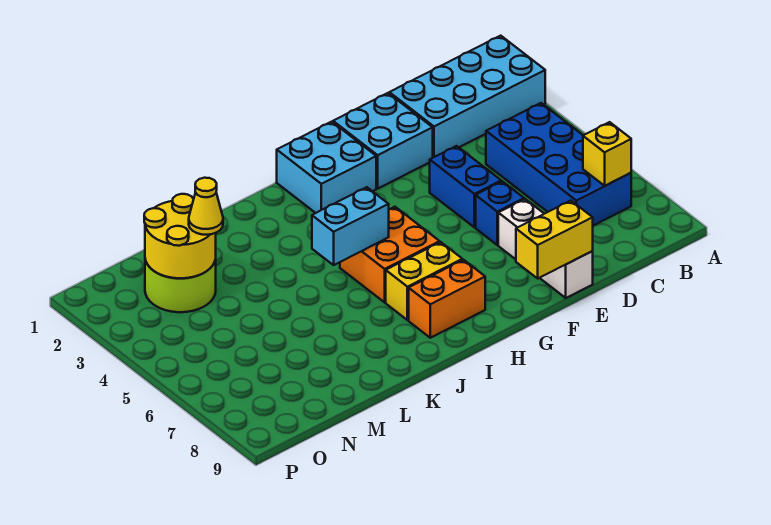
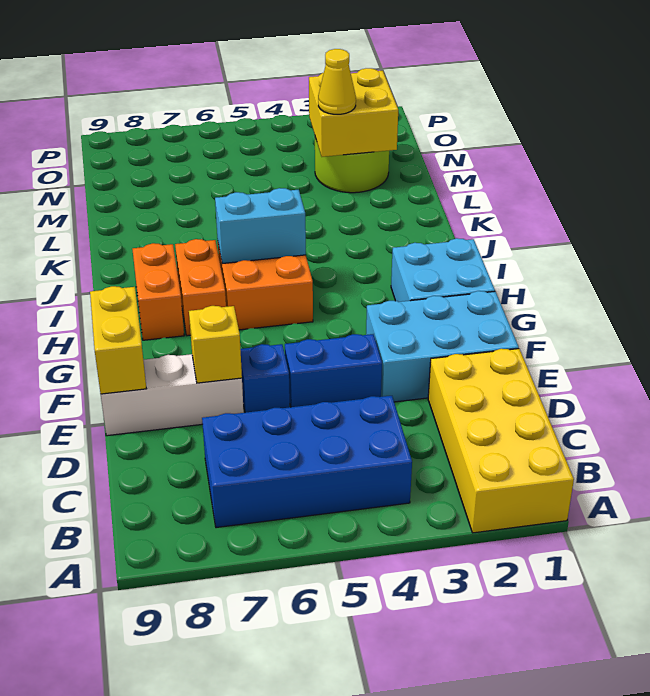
cyan brick A1:D2 level 1 -> yellow brick A1:D2 level 1
yellow brick B7 level 2 -> yellow brick E7 level 2
cyan brick E1:F2 level 1 -> cyan brick E1:F3 level 1
yellow brick H7:I7 level 1 -> orange brick H7:I7 level 1
cyan brick I5:J5 level 2 -> cyan brick I5:I6 level 2
yellow round brick M2:N3 level 2 -> yellow brick M2:N3 level 2

